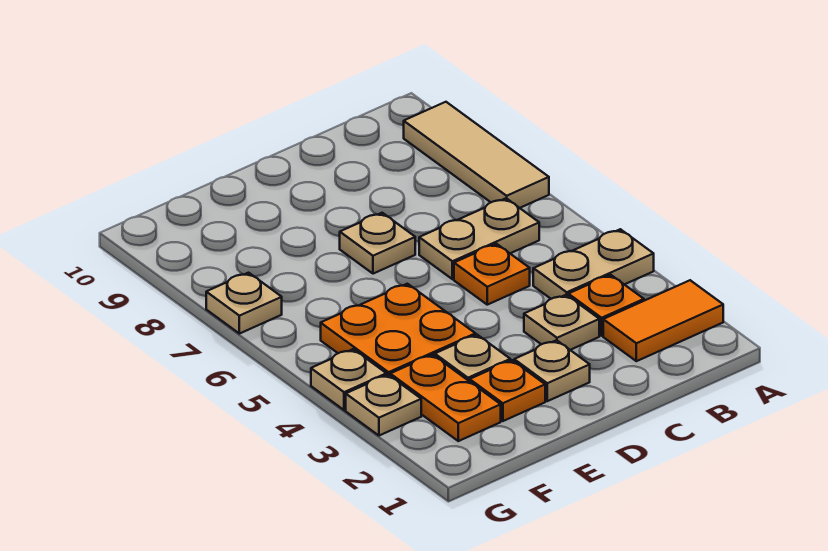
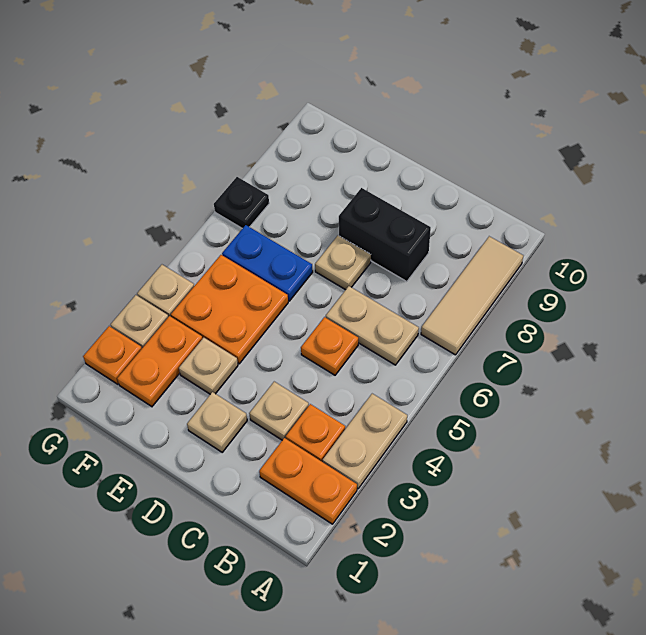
orange tile A2:B2 level 1 -> orange plate A2:B2 level 1
tan plate A4:B4 level 1 -> tan plate A3:A4 level 1
none -> black brick C8:D8 level 1
orange plate E2 level 1 -> orange plate G2 level 1
none -> blue plate E6:F6 level 1
tan plate G7 level 1 -> black plate G7 level 1

